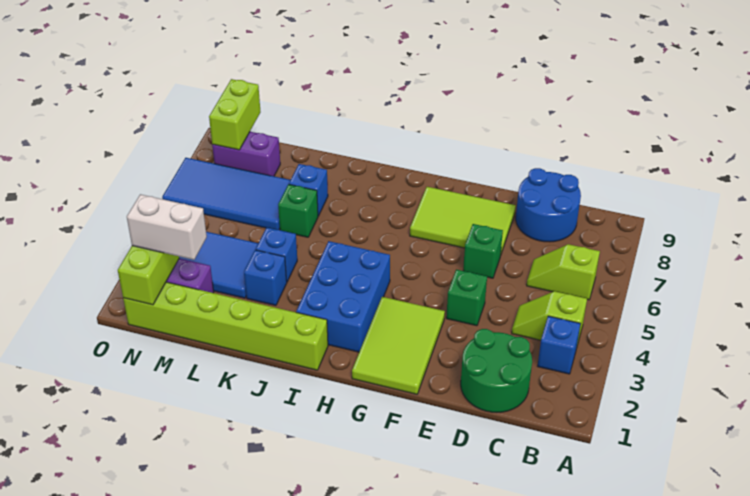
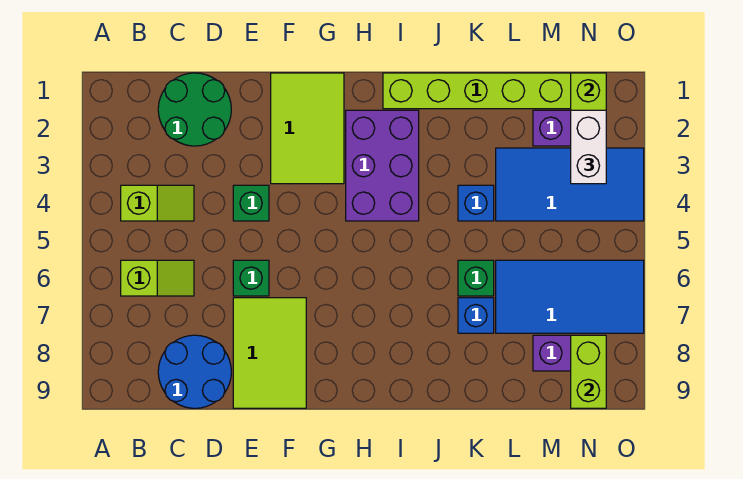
blue brick B3 level 1 -> none
lime tile E7:G8 level 1 -> lime tile E7:F9 level 1
blue brick H2:I4 level 1 -> purple brick H2:I4 level 1
blue brick K3 level 1 -> none
white brick M2:N2 level 3 -> white brick N2:N3 level 3

